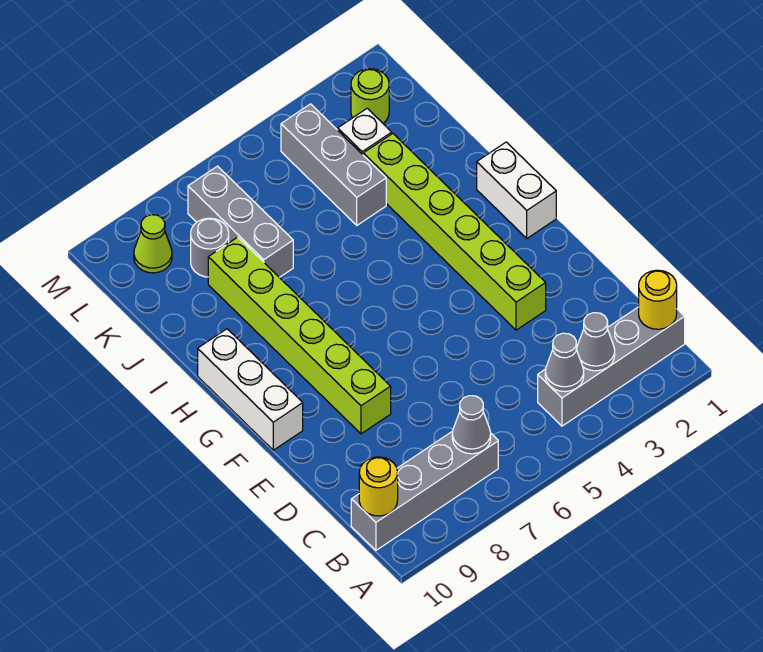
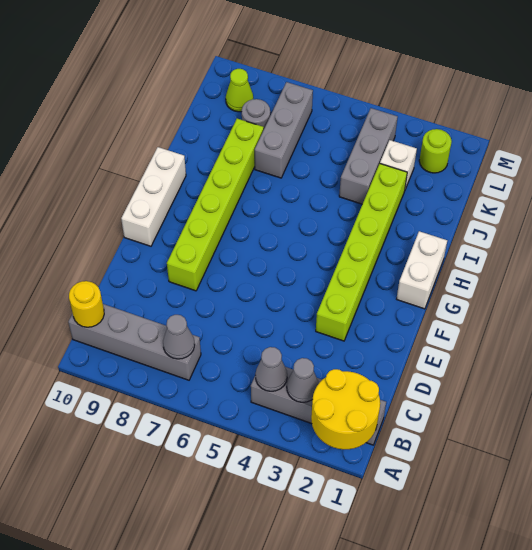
yellow round brick B1 level 2 -> yellow round brick A1:B2 level 2

